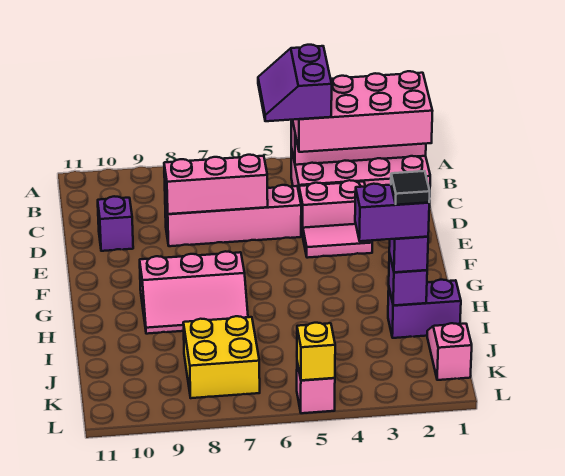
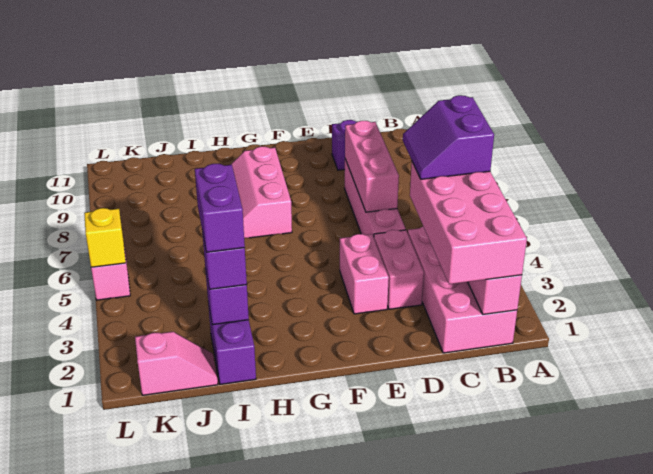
purple slope B4:C5 level 4 top 4 -> purple slope B4:C5 level 4 top B
pink tile E3:E4 level 1 -> pink brick E3:E4 level 1
black tile I2 level 5 -> none
yellow brick J7:K8 level 1 -> none

